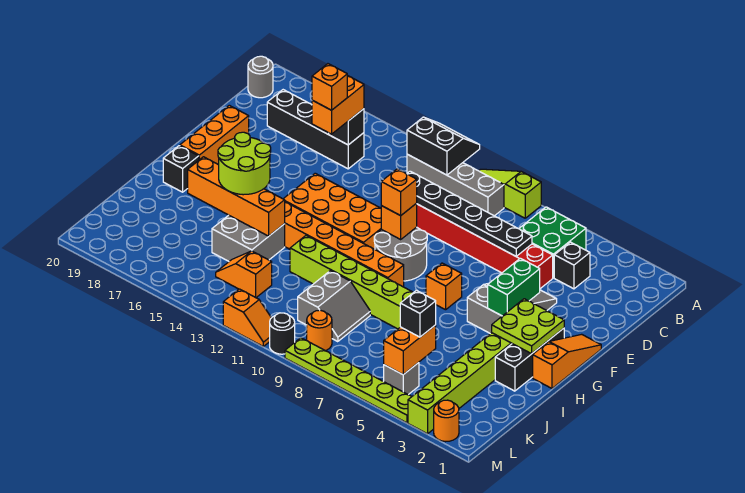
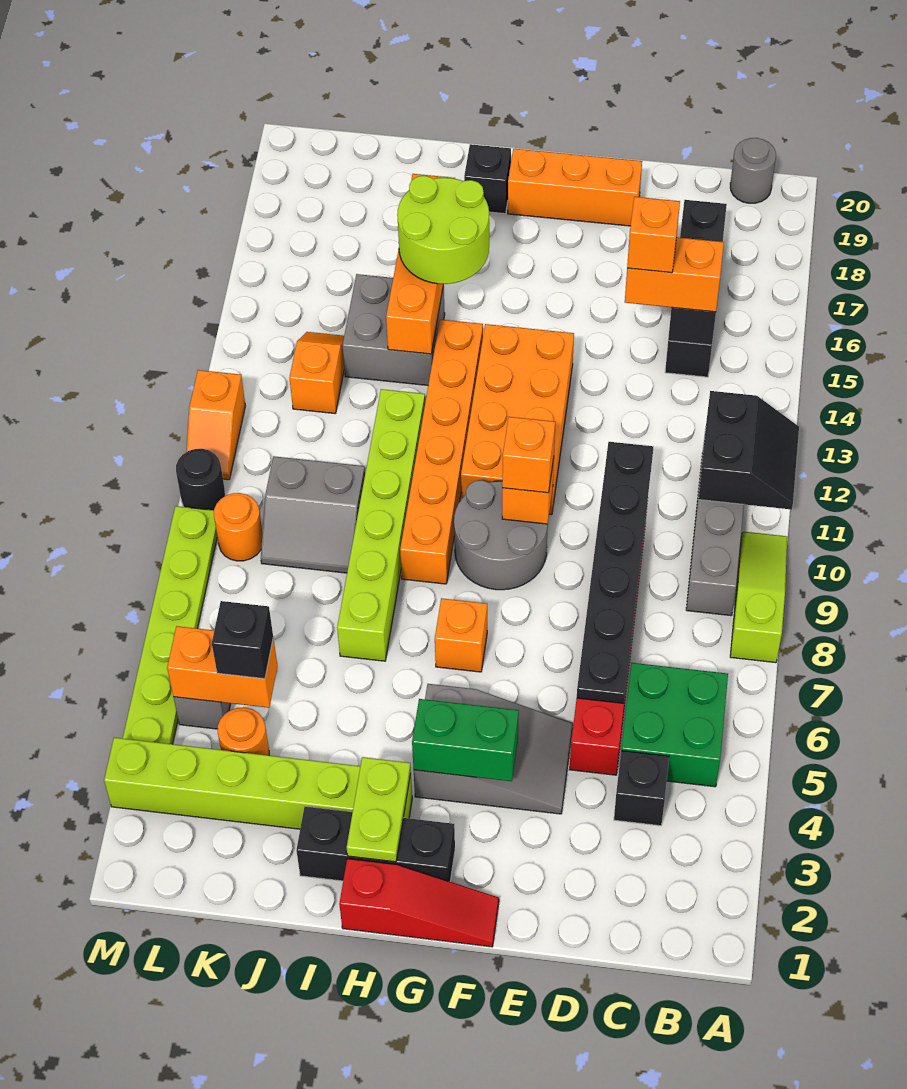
orange slope F1:H1 level 1 top H -> red slope F1:H1 level 1 top H
lime plate G2:H3 level 2 -> lime plate H2:H3 level 2
orange round brick M2 level 1 -> orange round brick K4 level 1

